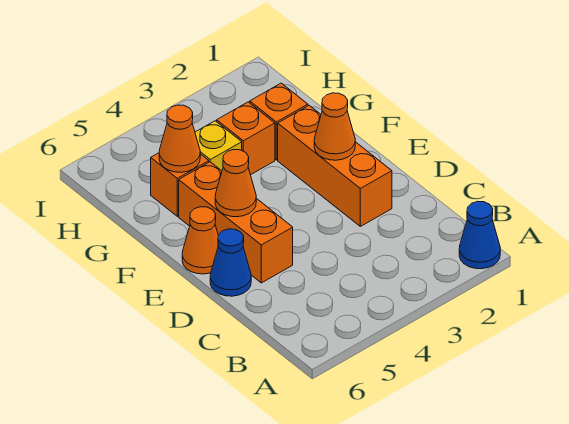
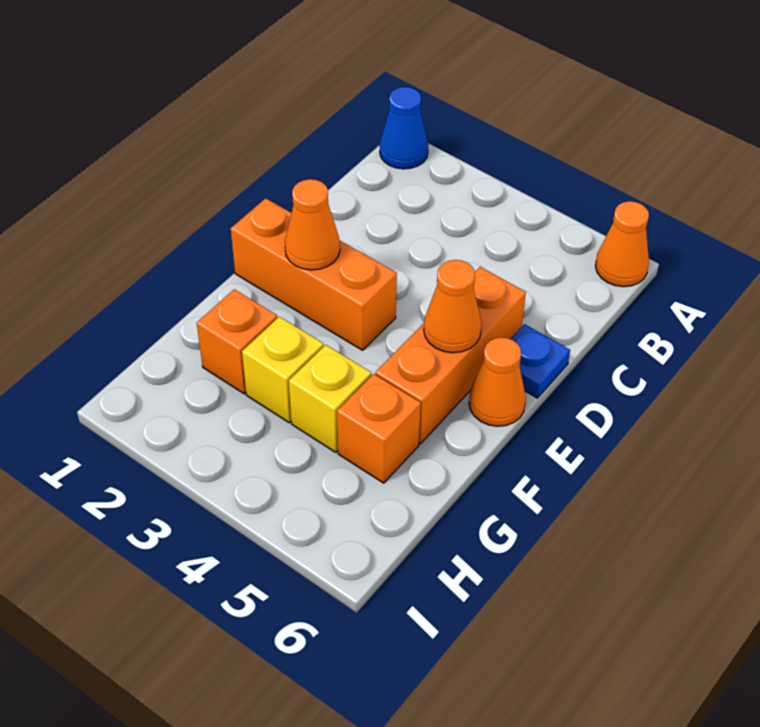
orange brick D2:F2 level 1 -> orange brick E1:E3 level 1
blue cone D6 level 1 -> blue plate D6 level 1
orange brick G3 level 1 -> yellow brick G3 level 1
orange cone G5 level 2 -> orange cone A6 level 1

